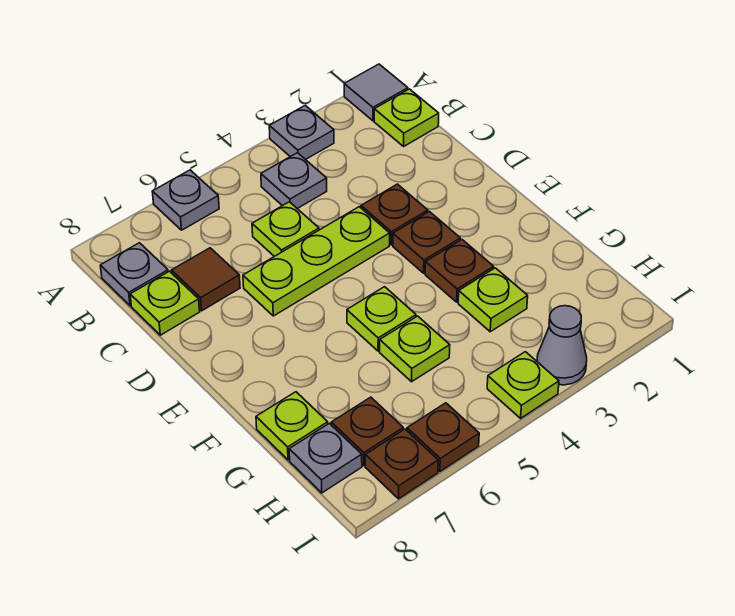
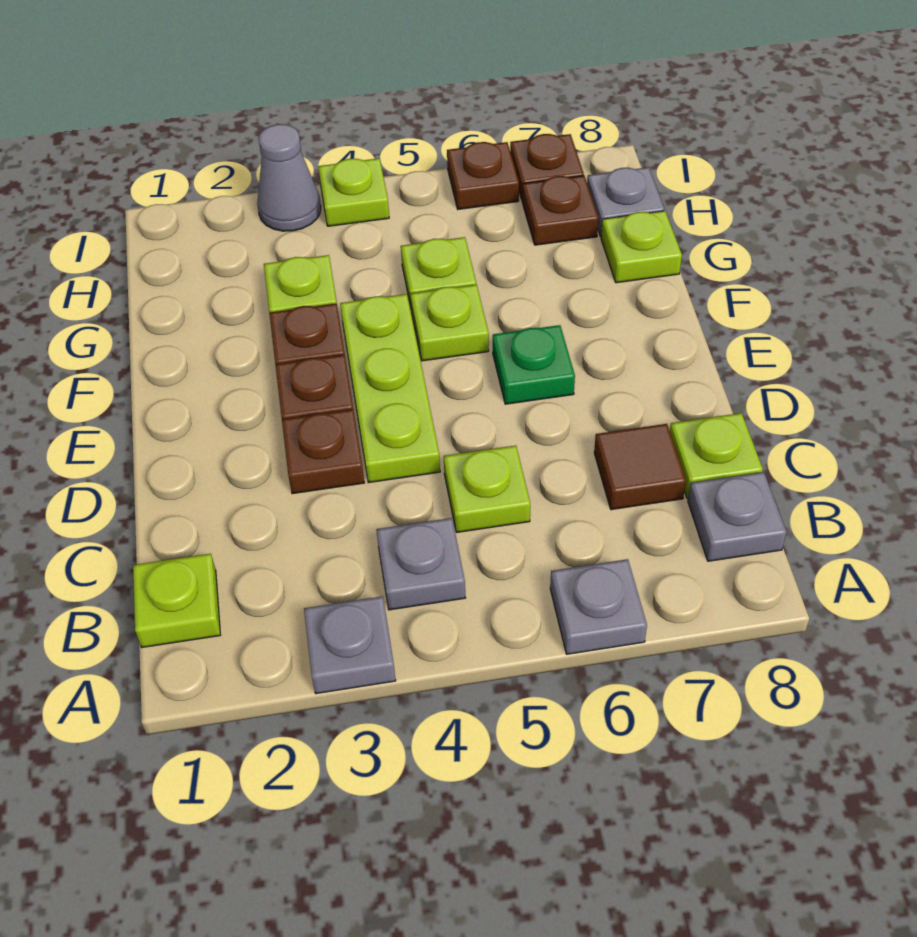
grey tile A1 level 1 -> none
lime plate D4:D6 level 1 -> lime plate D4:F4 level 1
none -> green plate E6 level 1

